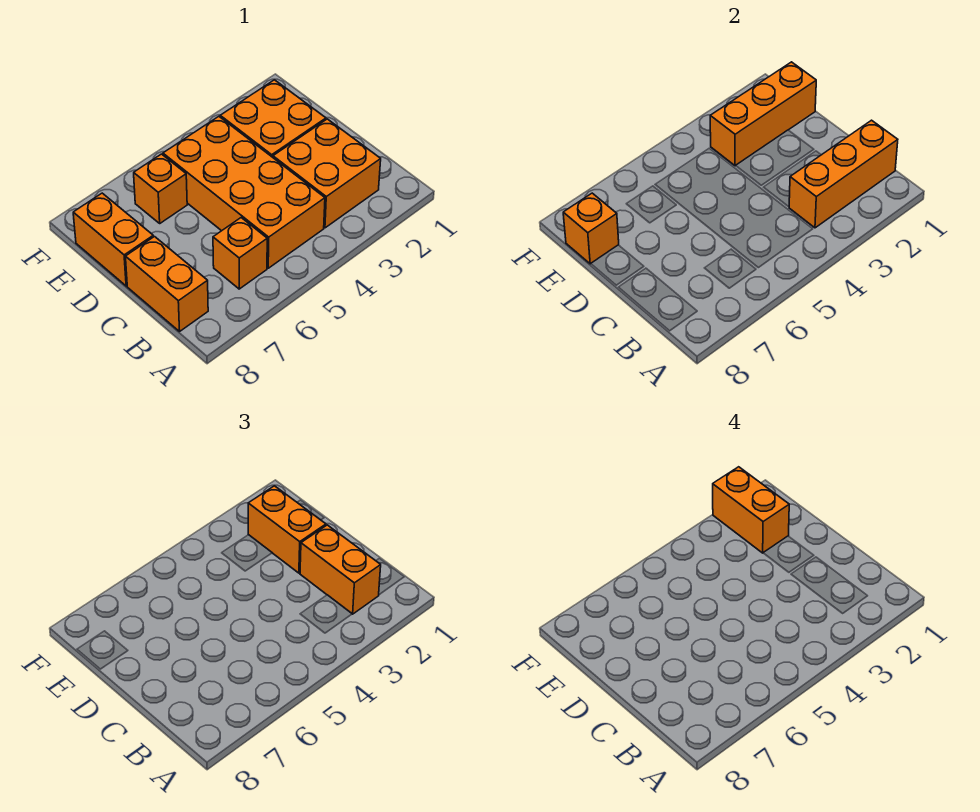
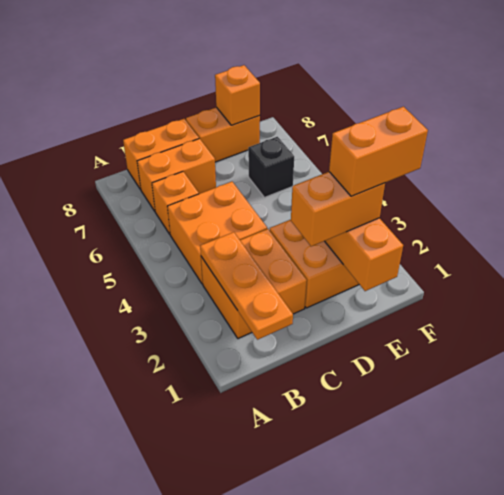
orange brick B1:B3 level 2 -> orange plate B1:B3 level 2
orange brick B2:C2 level 3 -> orange brick B7:C7 level 1
orange brick B4:E5 level 1 -> orange brick B4:C5 level 1
orange brick E6 level 1 -> black brick E6 level 1

